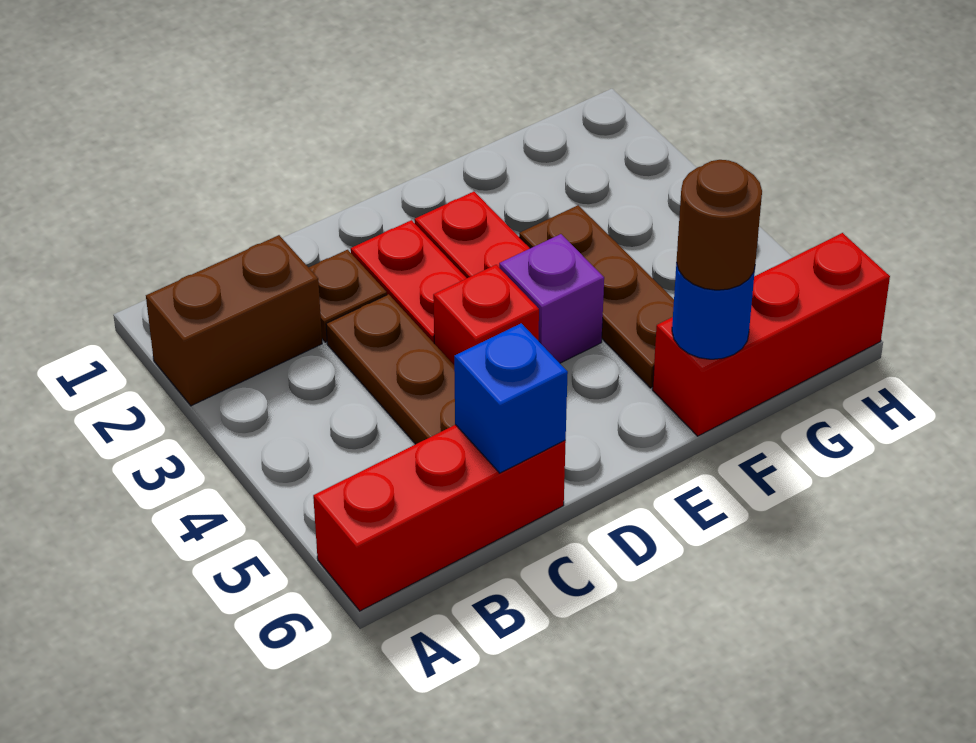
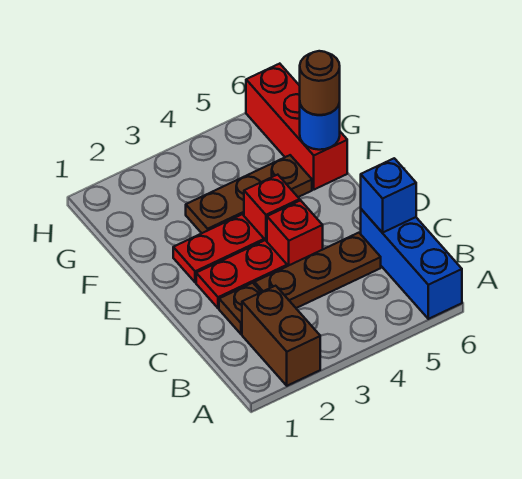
red brick A6:C6 level 1 -> blue brick A6:C6 level 1
purple brick E4 level 1 -> red brick E4 level 1

